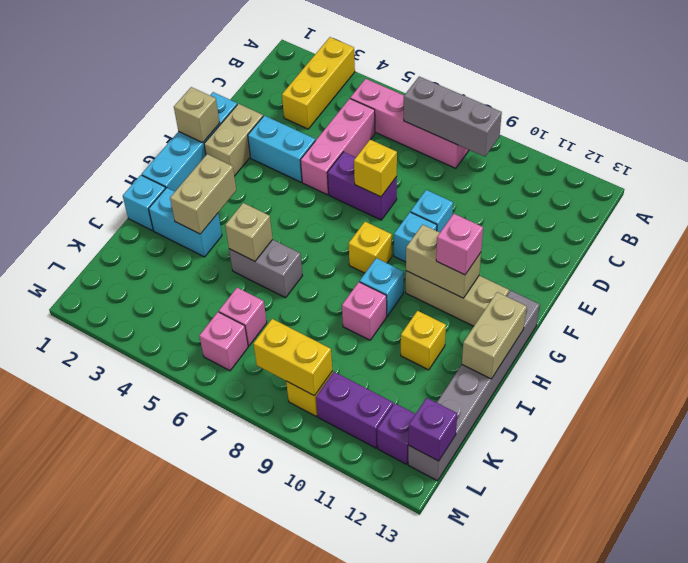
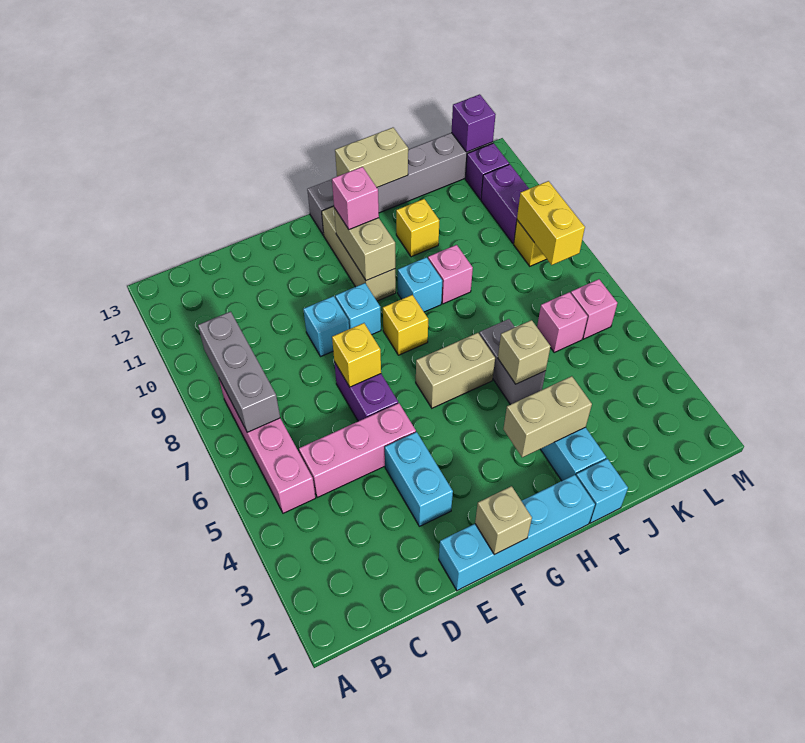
yellow brick A3:C3 level 1 -> none
tan brick E2:F2 level 1 -> tan brick G6:H6 level 1

